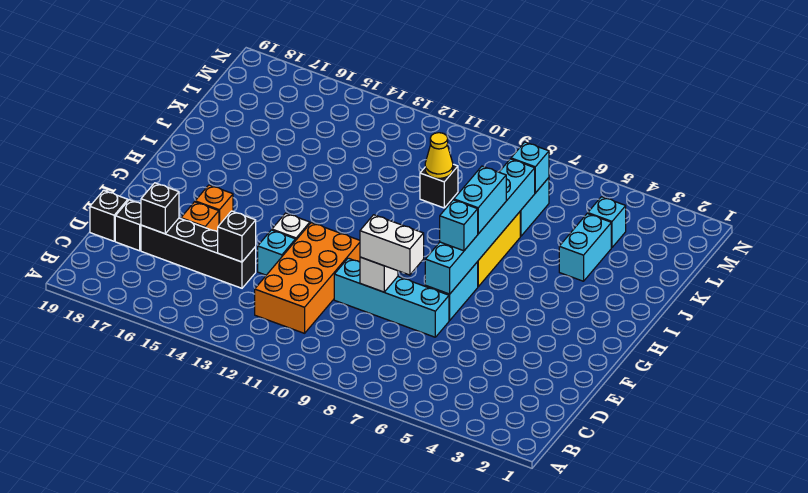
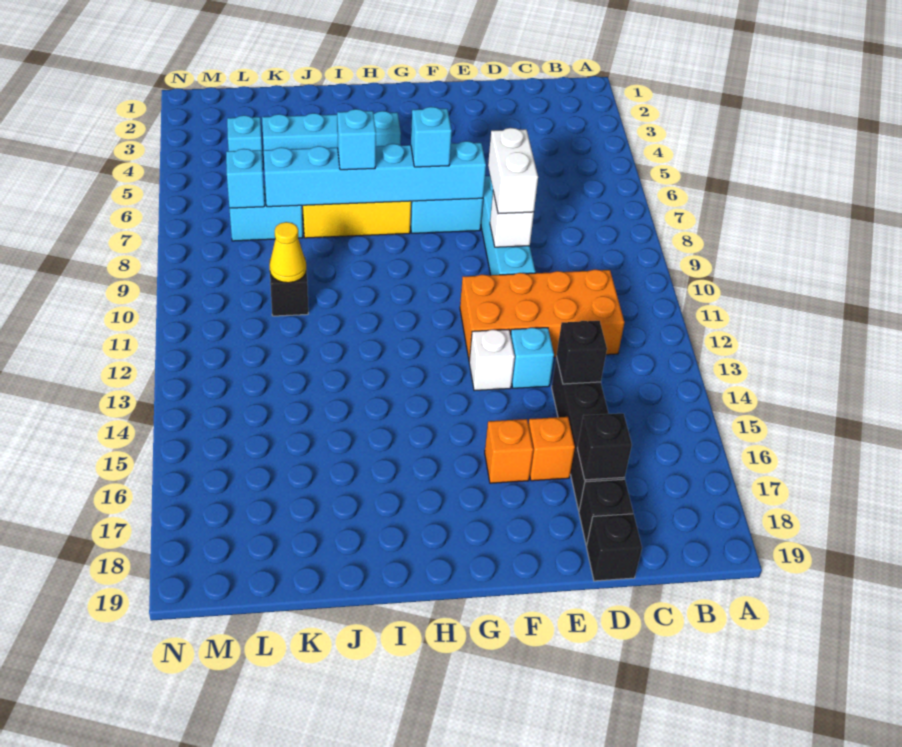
cyan brick H7:I7 level 3 -> cyan brick I7 level 3
cyan brick J4:K4 level 1 -> cyan brick H4:K4 level 1

